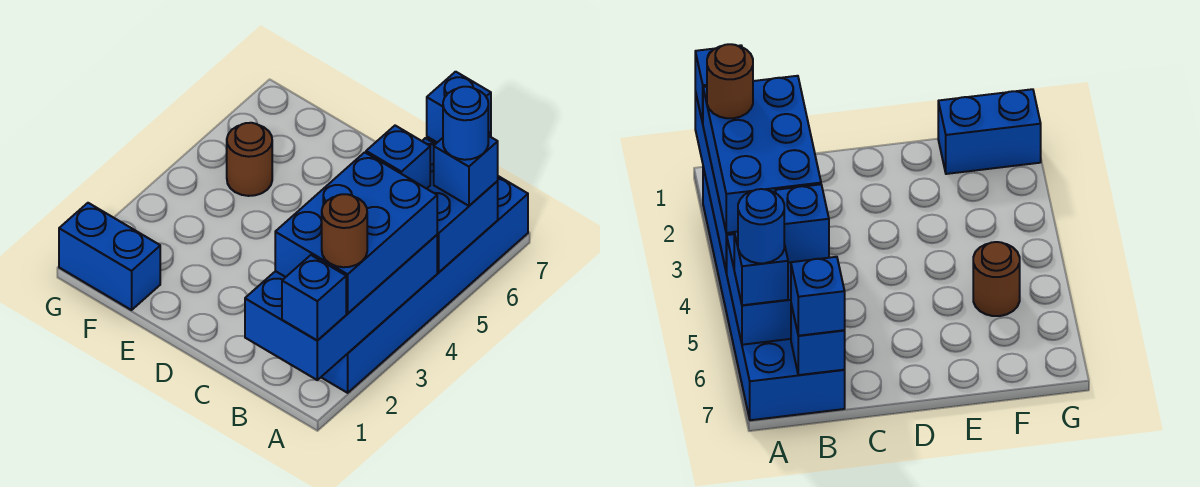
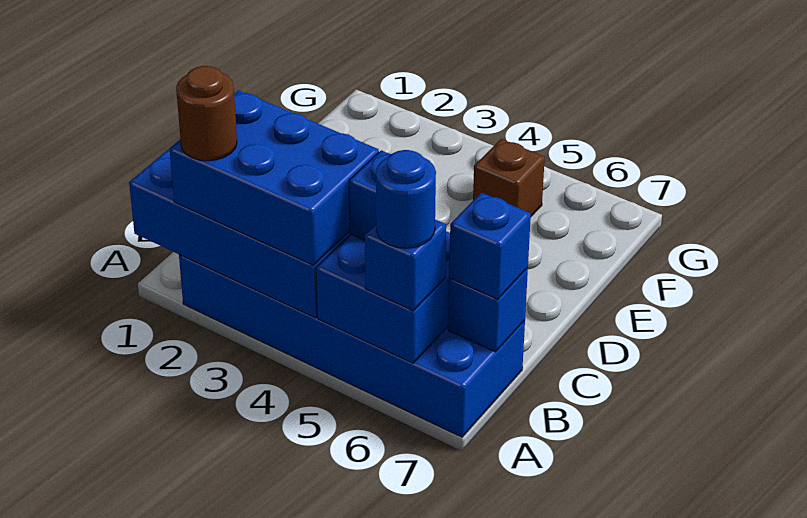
blue brick A1 level 3 -> none
blue brick F1:G1 level 1 -> none
brown round brick F5 level 1 -> brown brick F5 level 1

